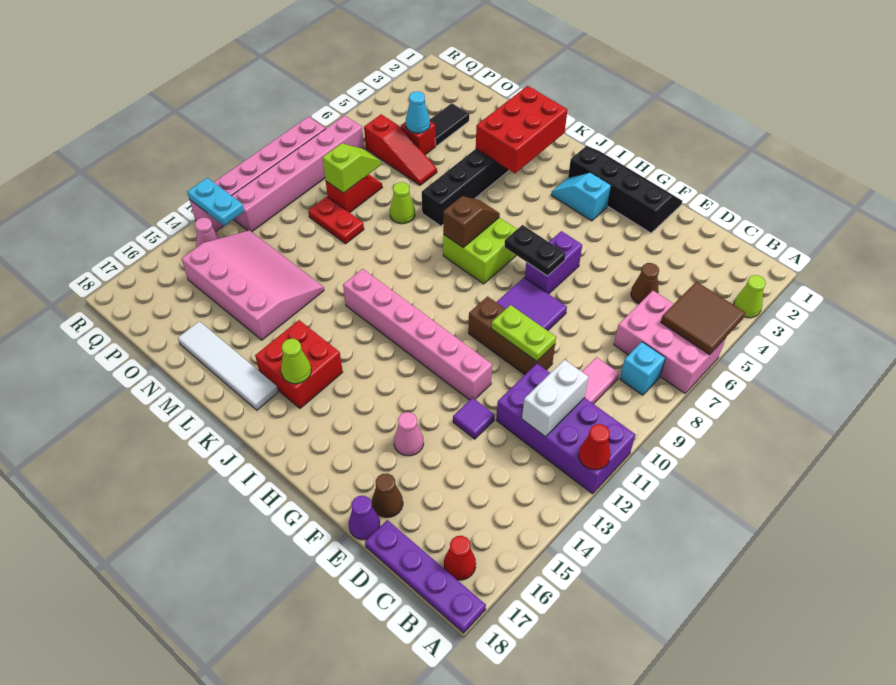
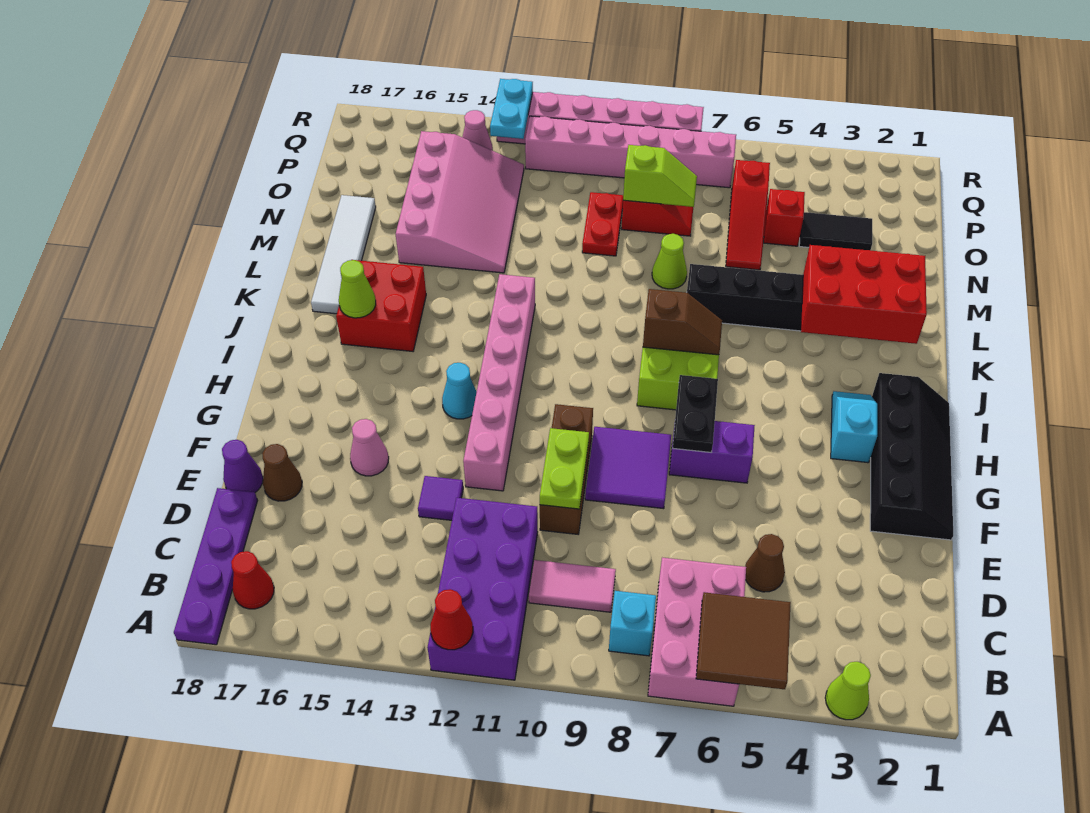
white brick C11:C12 level 2 -> none
cyan cone O5 level 2 -> cyan cone H13 level 1

